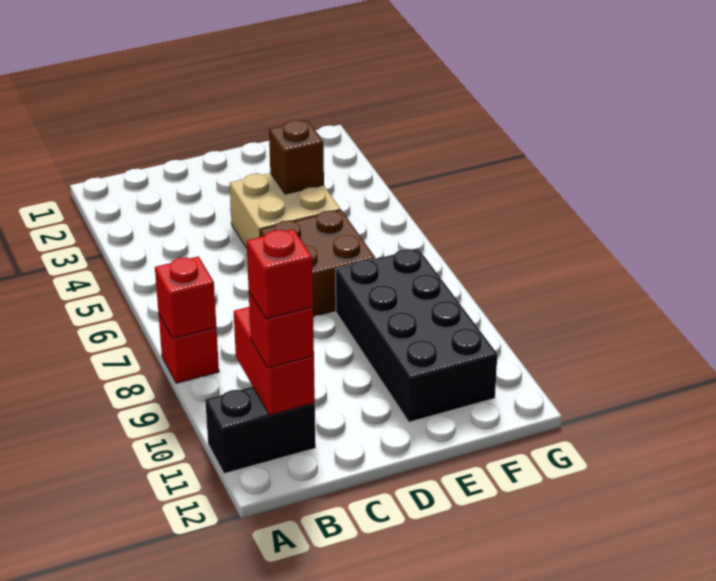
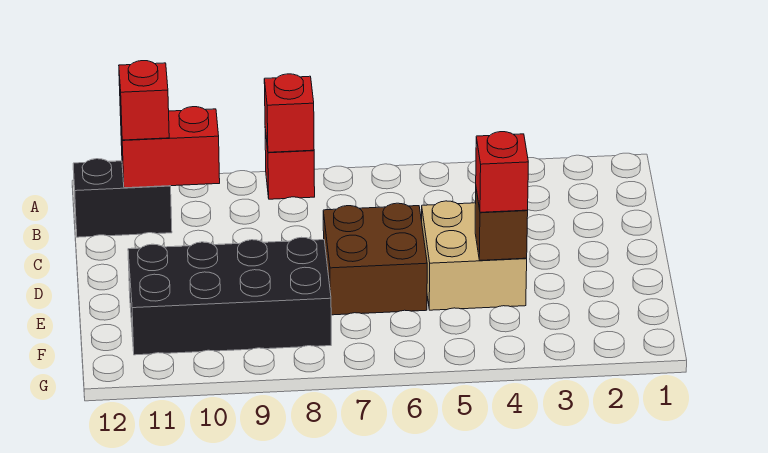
black brick A11:B11 level 1 -> black brick B11:B12 level 1
red brick B11 level 4 -> red brick E4 level 3

